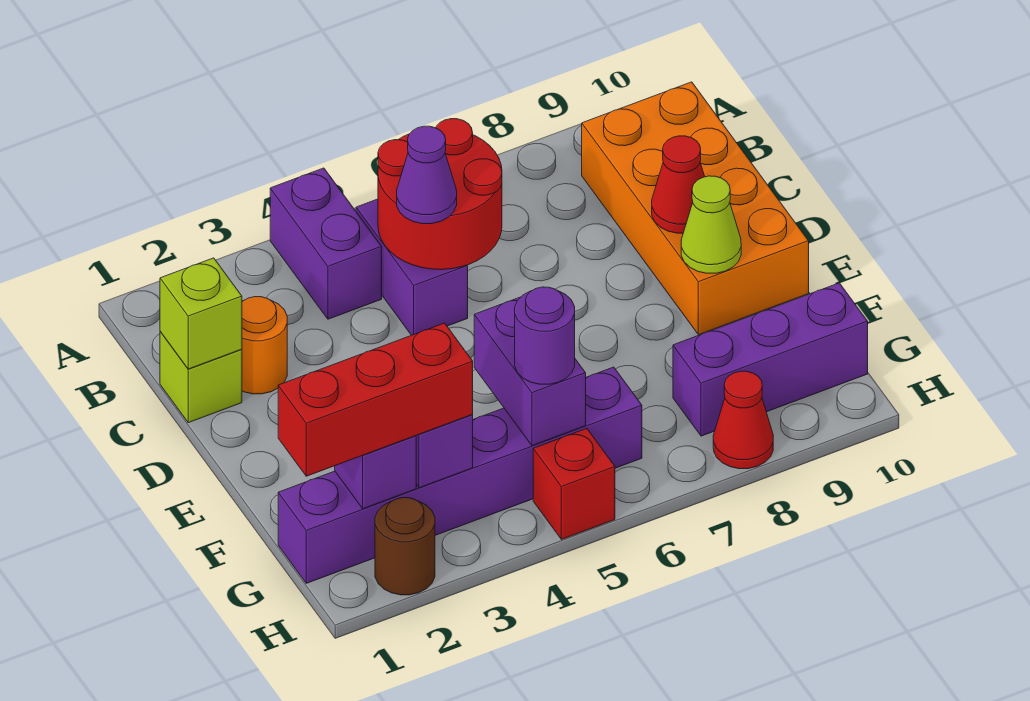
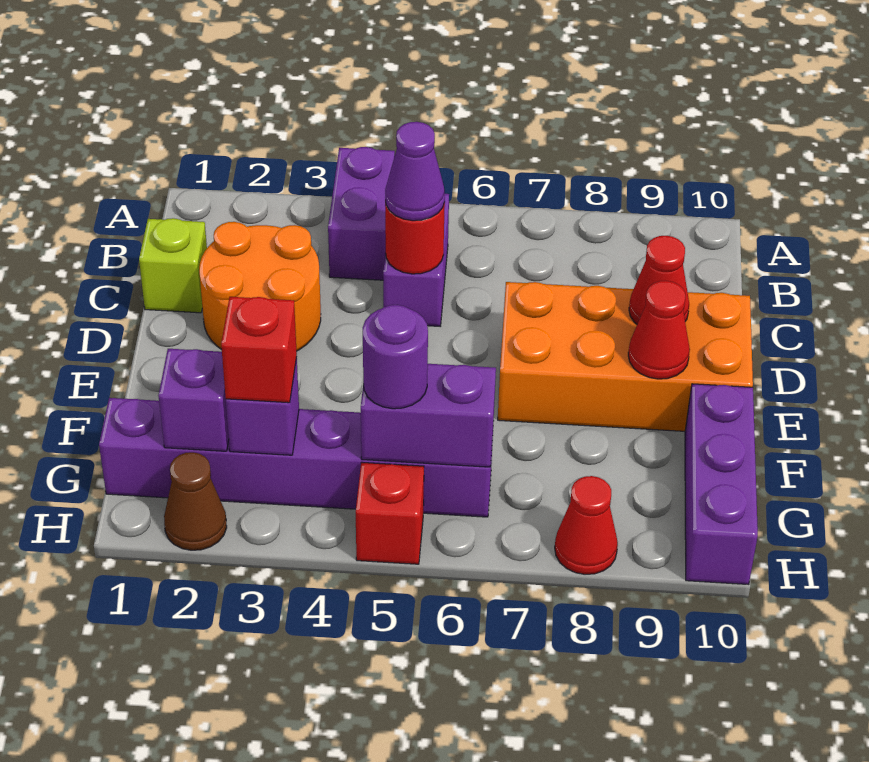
red round brick B5:C6 level 2 -> red round brick C5 level 2
orange brick B9:E10 level 1 -> orange brick D7:E10 level 1
lime brick C1 level 2 -> none
orange round brick C2 level 1 -> orange round brick C2:D3 level 1
lime cone E9 level 2 -> red cone E9 level 2
purple brick F5:G5 level 2 -> purple brick G5:G6 level 2
red brick G1:G3 level 3 -> red brick G3 level 3
purple brick G8:G10 level 1 -> purple brick F10:H10 level 1
brown round brick H2 level 1 -> brown cone H2 level 1

